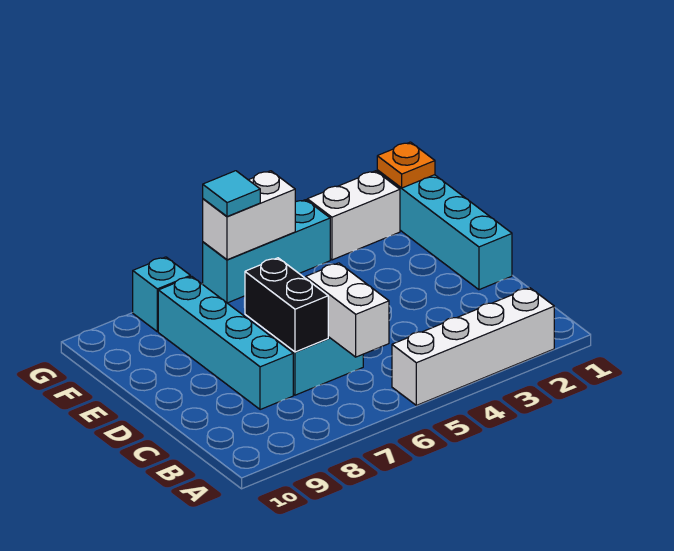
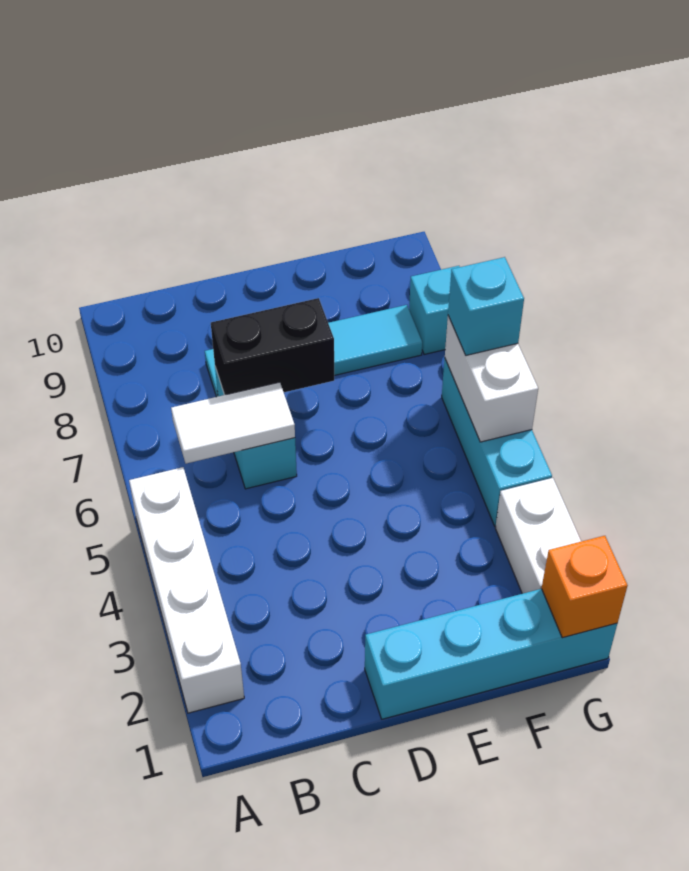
white brick B6:C6 level 2 -> white tile B6:C6 level 2
cyan brick C8:F8 level 1 -> cyan tile C8:F8 level 1
orange plate G1 level 2 -> orange brick G1 level 2
cyan tile G6 level 3 -> cyan brick G6 level 3

